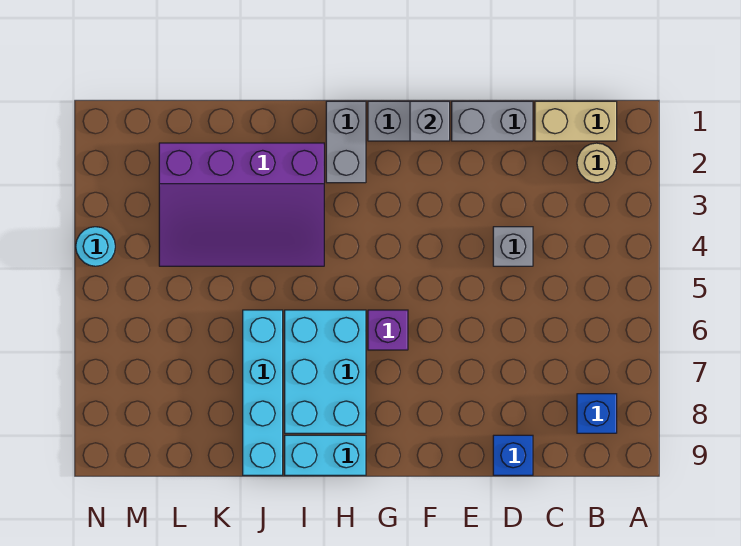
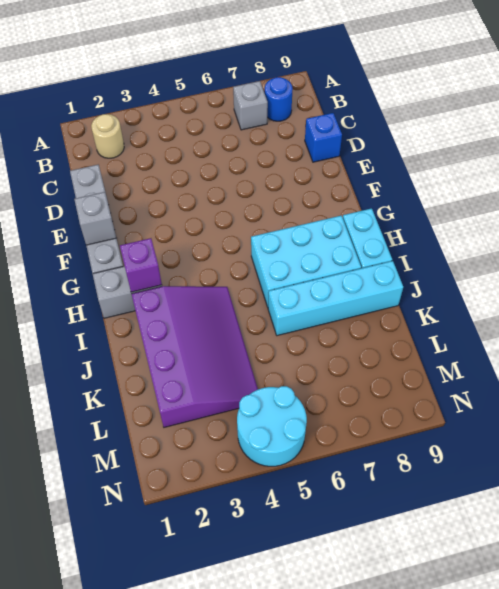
tan brick B1:C1 level 1 -> none
blue brick B8 level 1 -> blue round brick B8 level 1
grey brick D4 level 1 -> grey brick B7 level 1
purple brick G6 level 1 -> purple brick H2 level 2
cyan round brick N4 level 1 -> cyan round brick M4:N5 level 1

